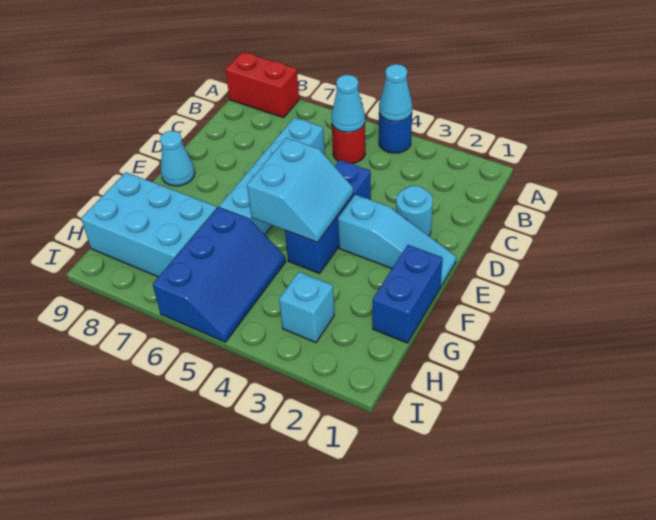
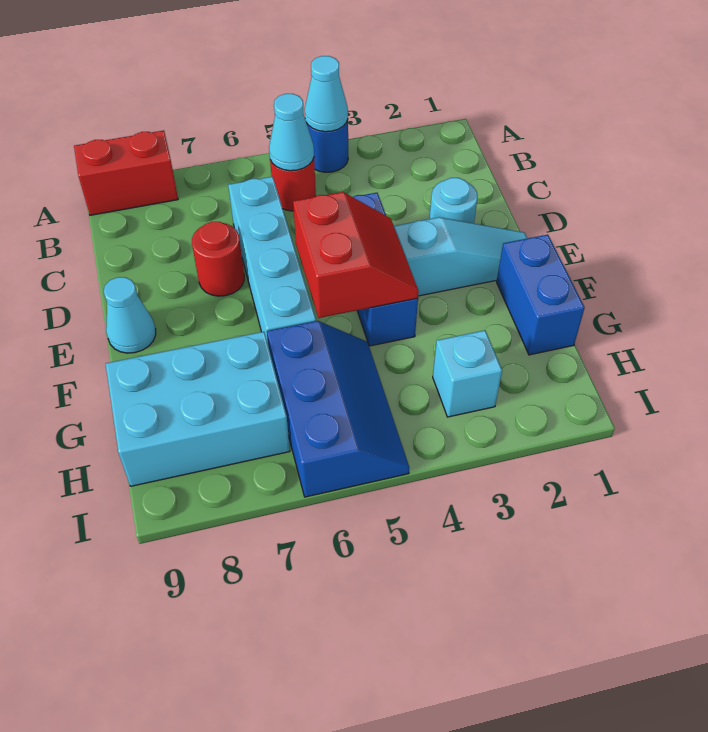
none -> red round brick D7 level 1
cyan slope E4:F5 level 2 top 5 -> red slope E4:F5 level 2 top 5

